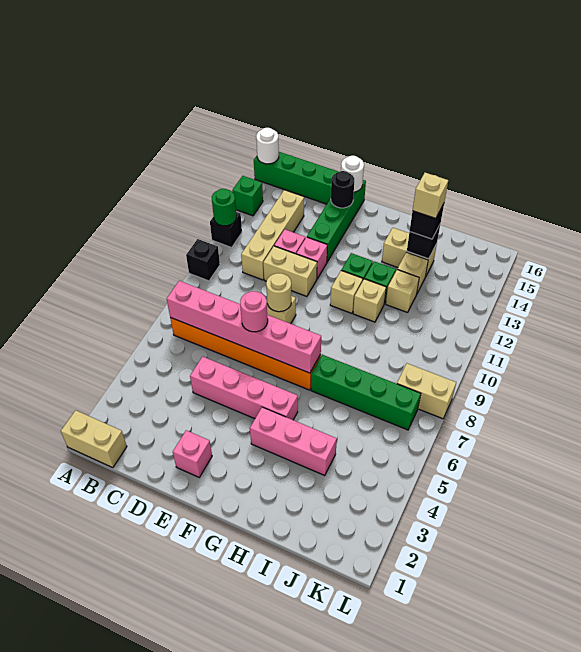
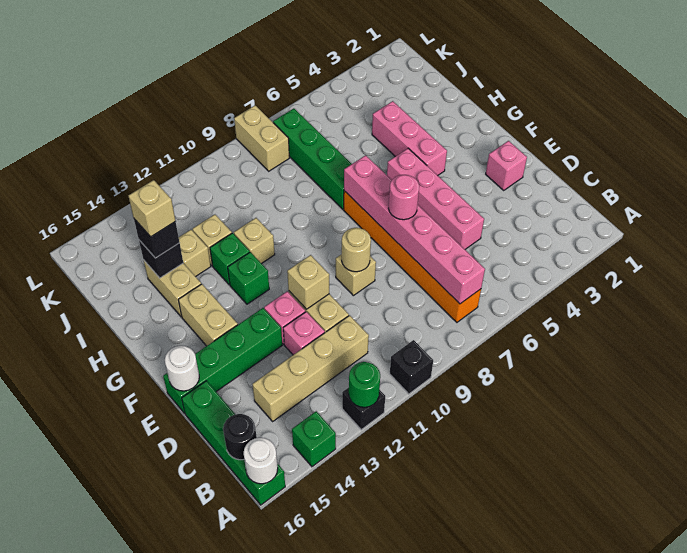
tan brick A1:B1 level 1 -> tan brick F14:G14 level 1
black round brick E15 level 2 -> black round brick B16 level 2
tan brick G11 level 1 -> tan brick E11 level 2

